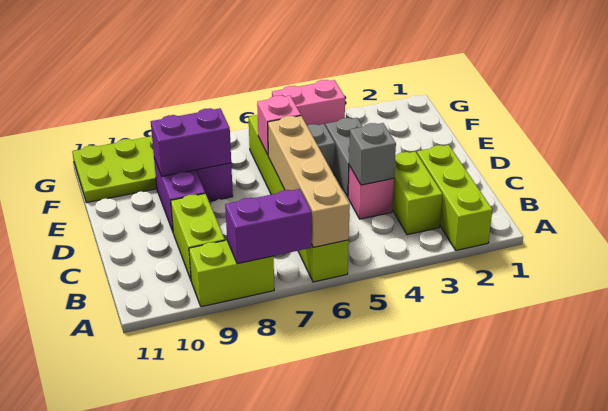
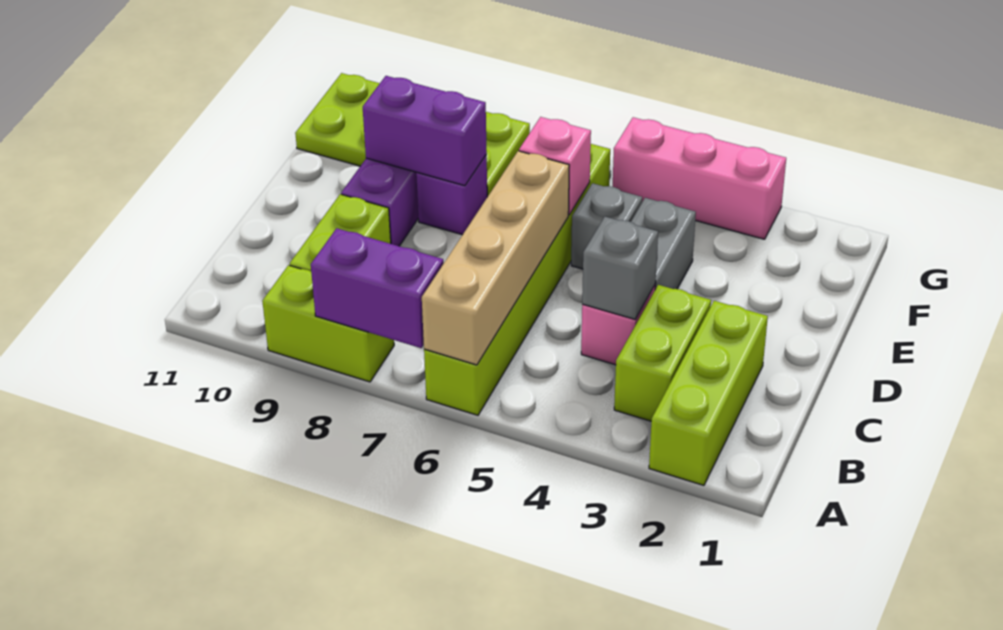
pink brick G4:G5 level 1 -> pink brick G3:G5 level 1

